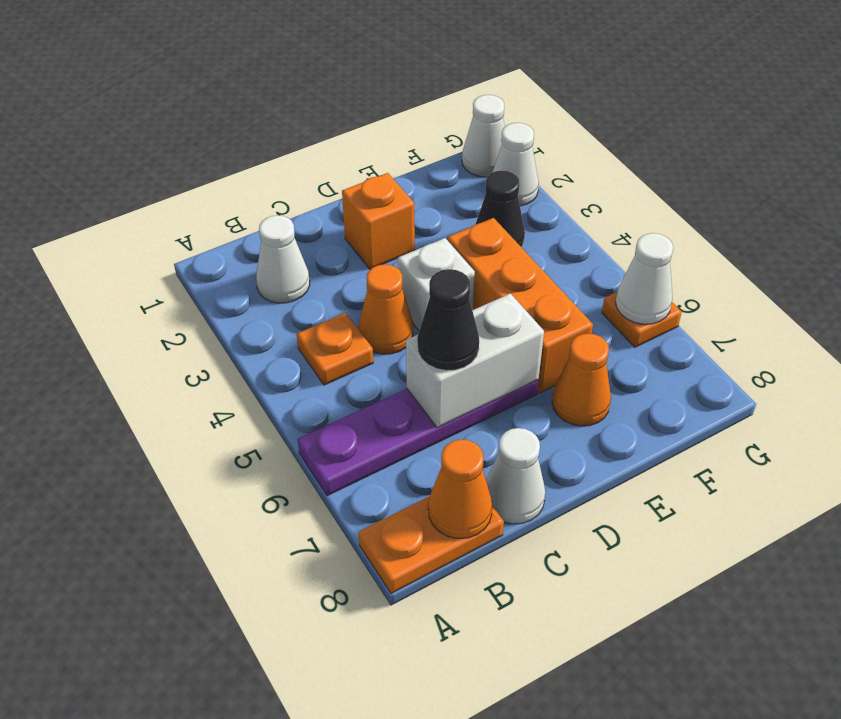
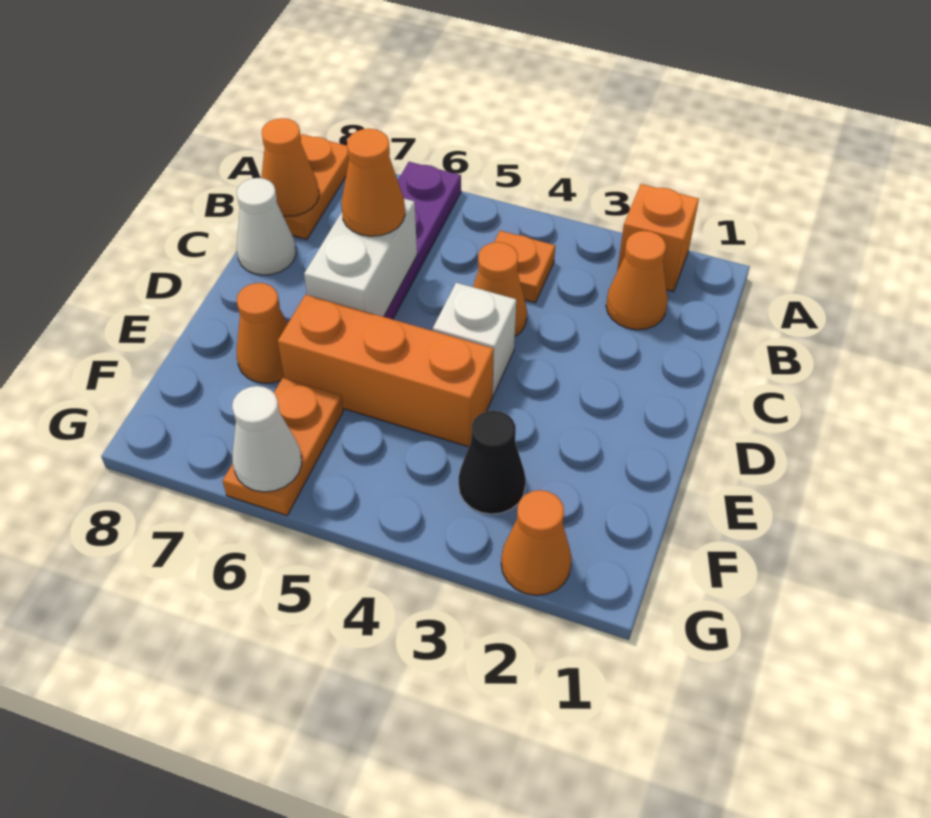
white cone B2 level 1 -> orange cone B2 level 1
black cone C6 level 3 -> orange cone C6 level 3
orange brick D2 level 1 -> orange brick A2 level 1
white cone G1 level 1 -> none
white cone G2 level 1 -> orange cone G2 level 1
orange plate G6 level 1 -> orange plate F6:G6 level 1

